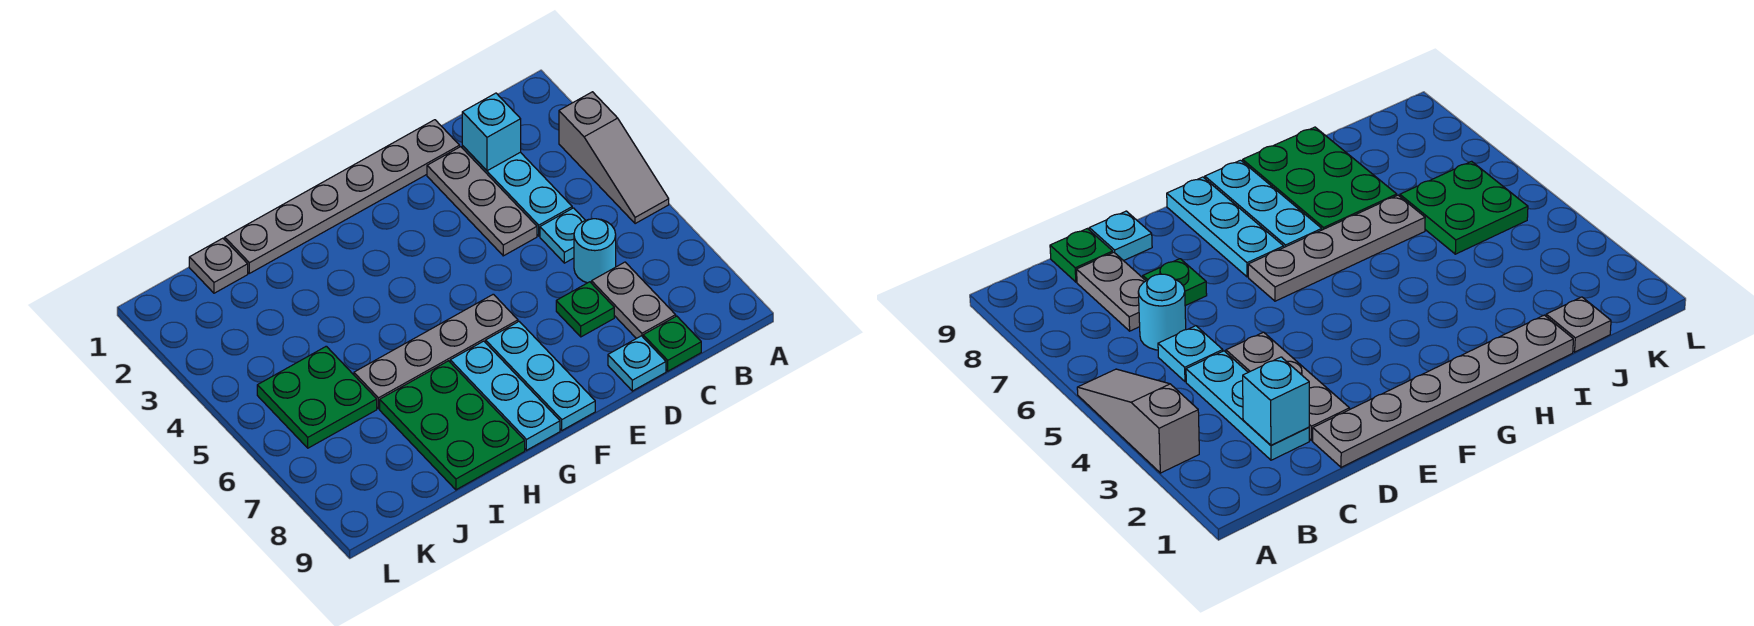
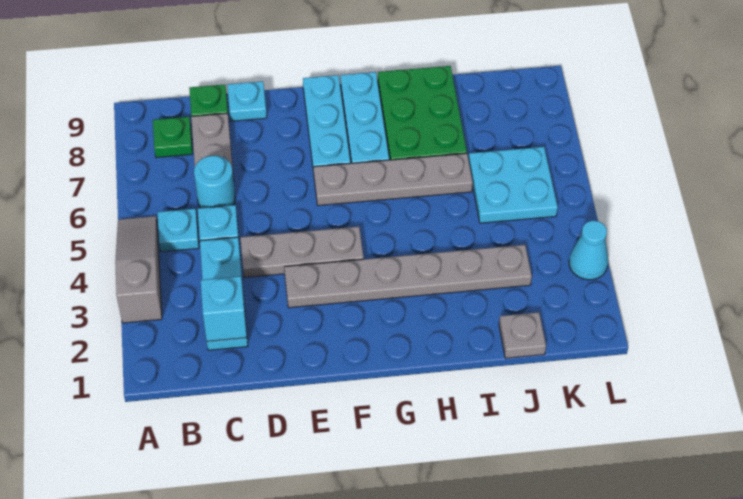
none -> cyan plate B5 level 1
grey plate D1:I1 level 1 -> grey plate E3:J3 level 1
grey plate D2:D4 level 1 -> grey plate D4:F4 level 1
green plate D7 level 1 -> green plate B8 level 1
green plate J5:K6 level 1 -> cyan plate J5:K6 level 1
none -> cyan cone L3 level 1

